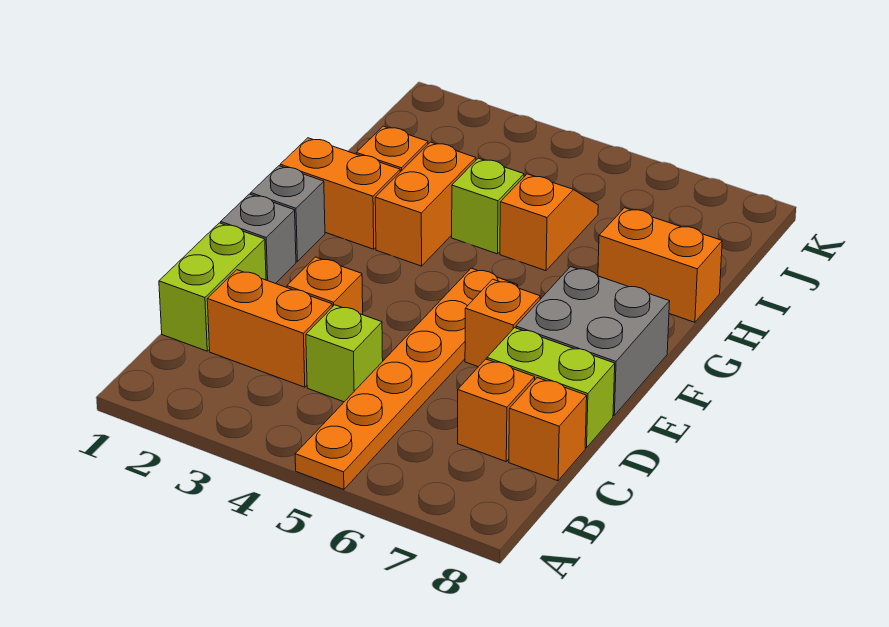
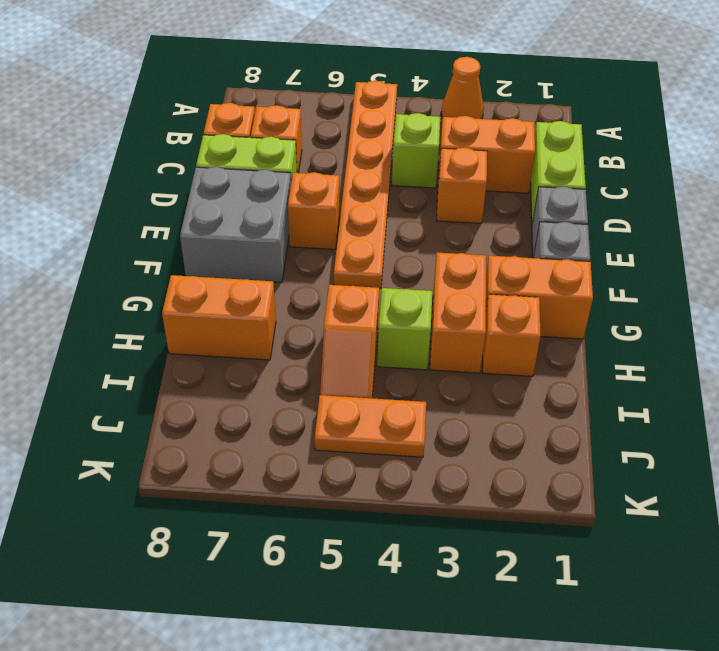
none -> orange cone A3 level 1
none -> orange plate J4:J5 level 1

